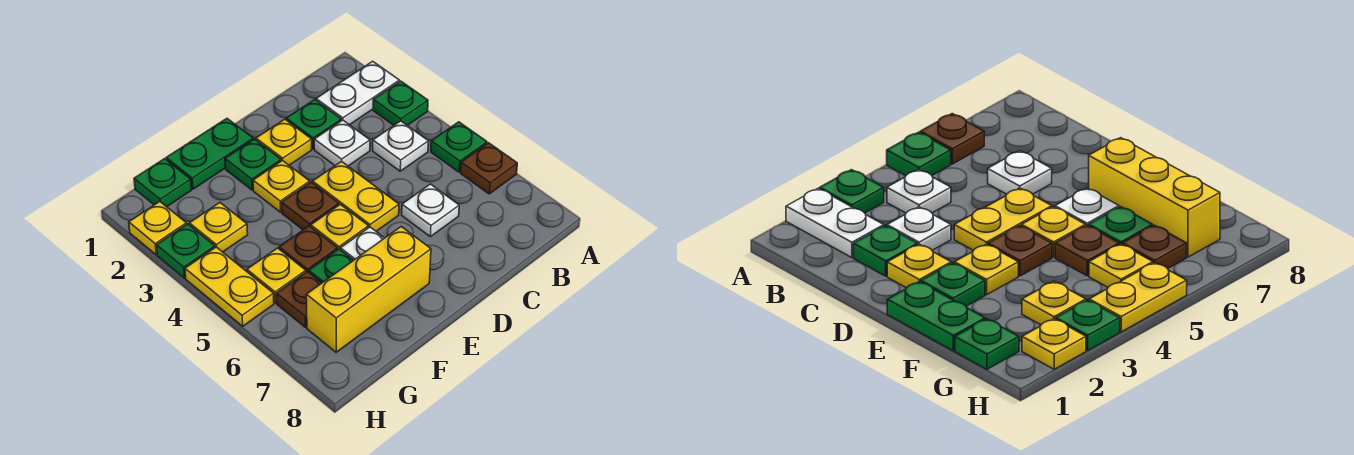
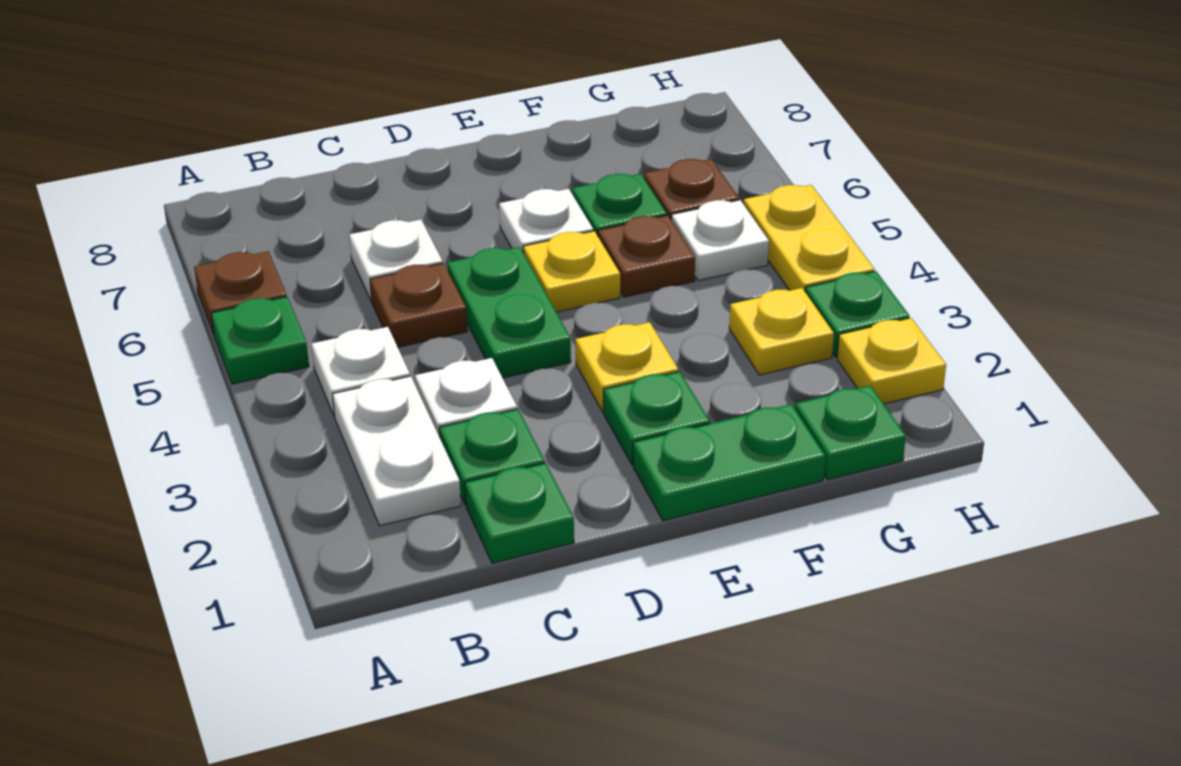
white plate A2:B2 level 1 -> white plate B2:B3 level 1
green plate A3 level 1 -> green plate C1 level 1
yellow plate D2 level 1 -> none
yellow plate D4:D5 level 1 -> green plate D4:D5 level 1
brown plate E4 level 1 -> brown plate C5 level 1
yellow brick E7:G7 level 1 -> none
yellow plate G5 level 1 -> white plate G5 level 1

